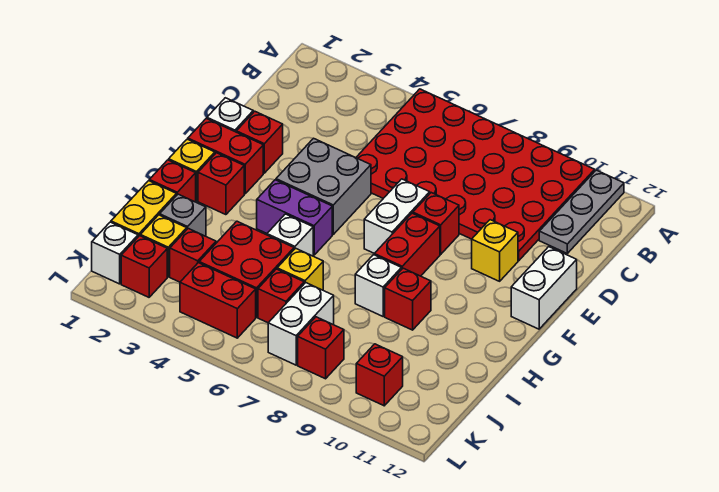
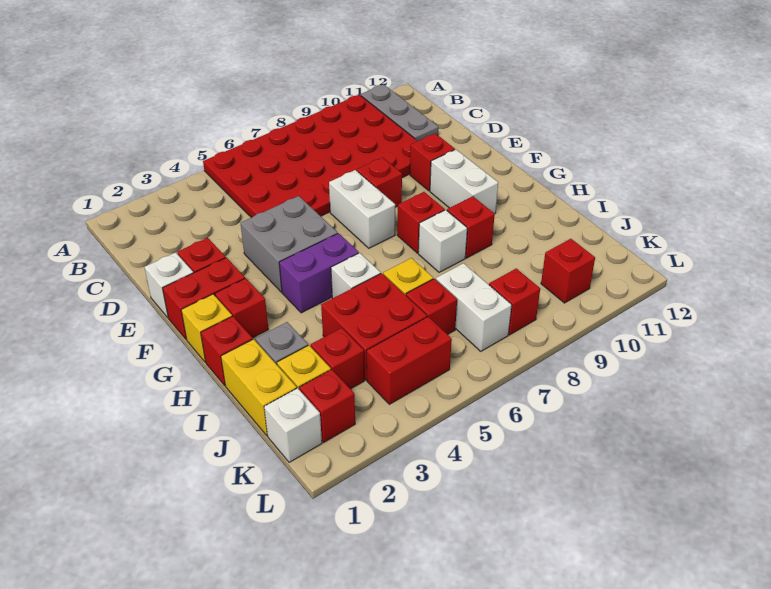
yellow brick E10 level 1 -> red brick E10 level 1
white brick E12:F12 level 1 -> white brick F10:G10 level 1
red brick F8:G8 level 1 -> red brick G8 level 1

